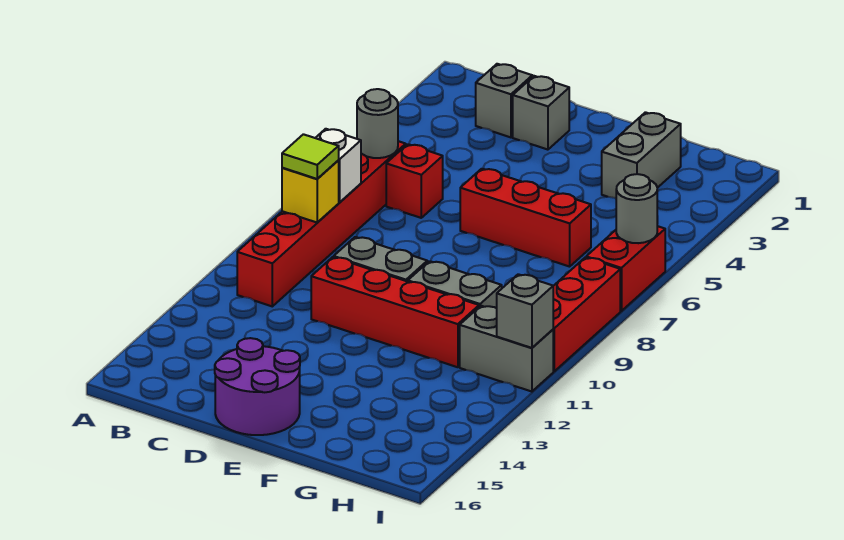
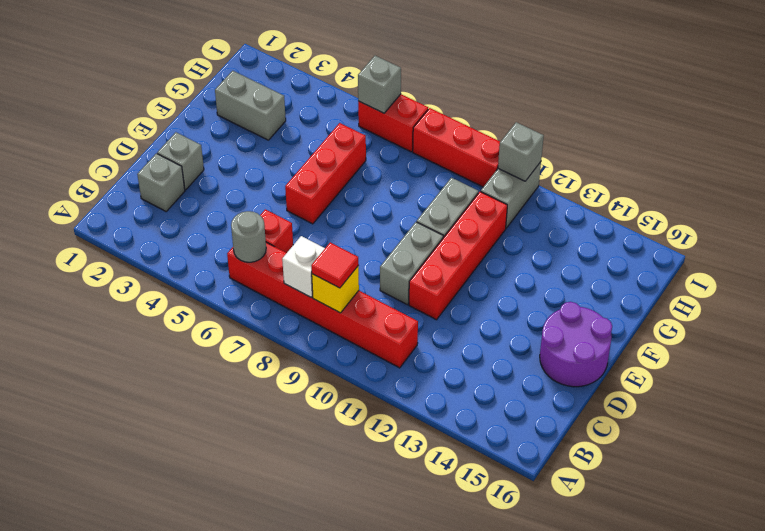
lime tile B9 level 3 -> red tile B9 level 3
grey round brick I6 level 2 -> grey brick I6 level 2

